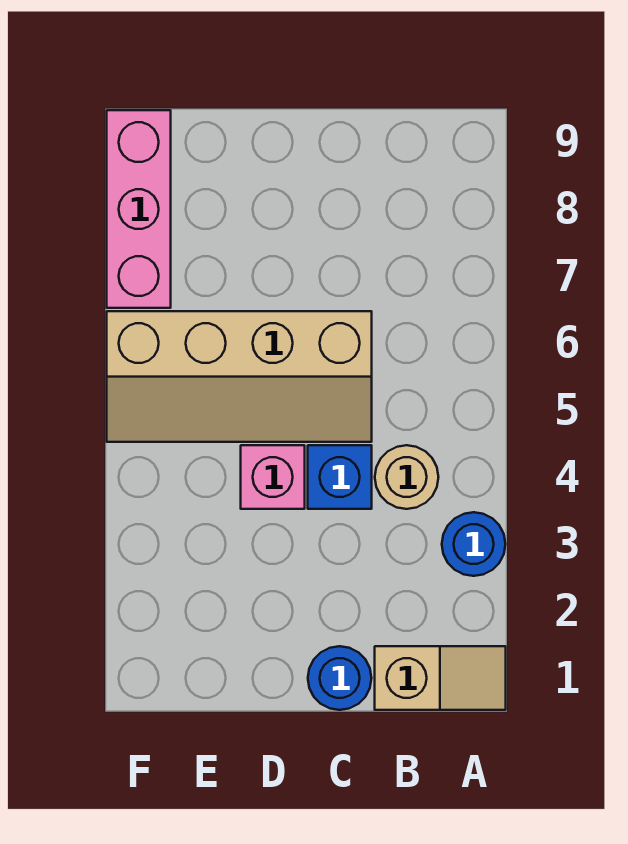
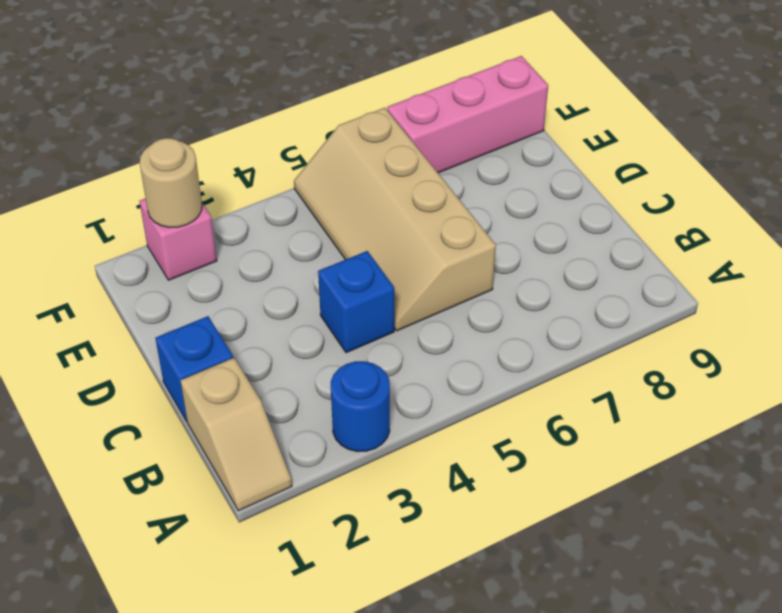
tan round brick B4 level 1 -> tan round brick F2 level 2
blue round brick C1 level 1 -> blue brick C1 level 1
pink brick D4 level 1 -> pink brick F2 level 1

